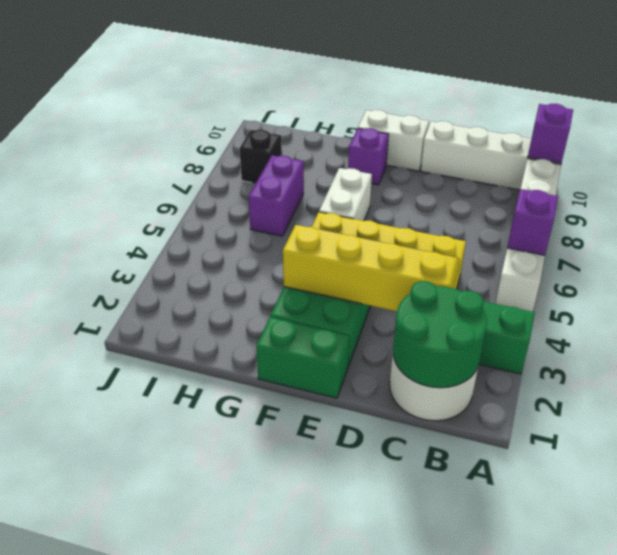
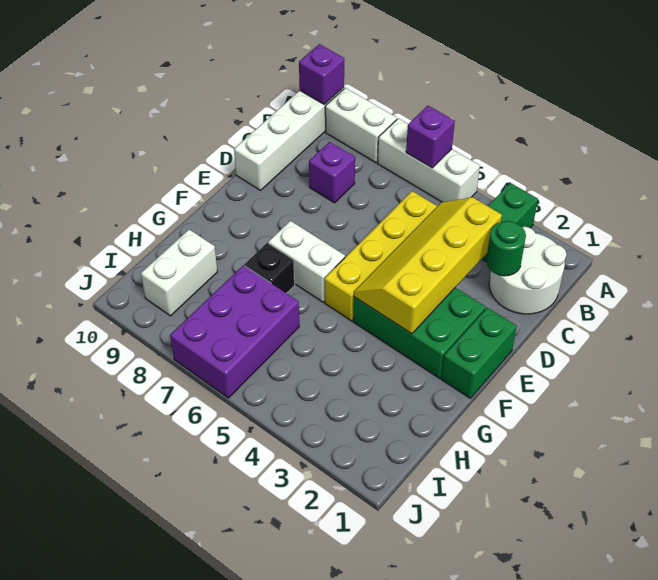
green round brick B1:C2 level 2 -> green round brick C2 level 2
white brick E10:F10 level 1 -> white brick H9:I9 level 1
purple brick F9 level 1 -> purple brick C8 level 1
purple brick H6:H7 level 1 -> purple brick H6:J7 level 1
black brick I8 level 1 -> black brick G7 level 1

